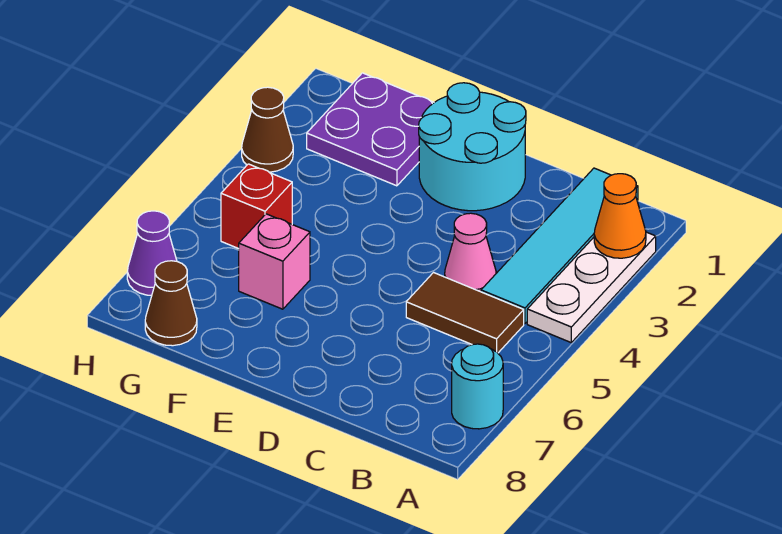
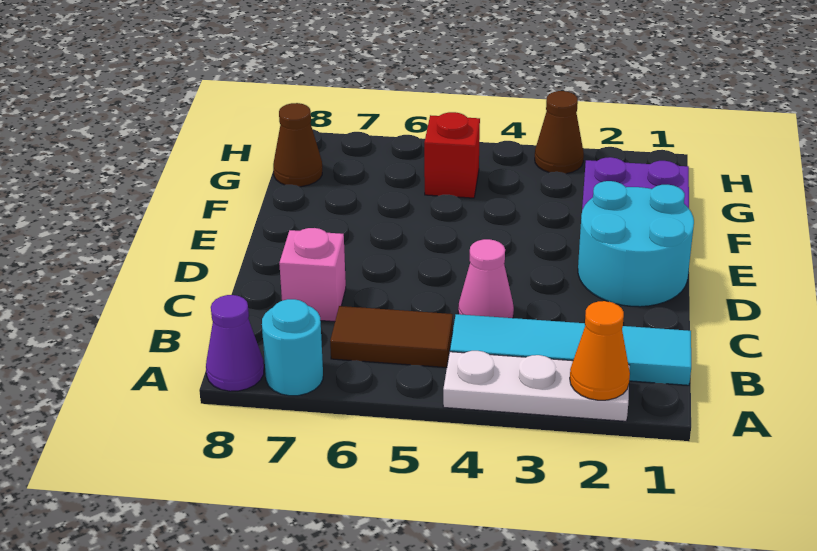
brown tile B5:C5 level 1 -> brown tile B5:B6 level 1
pink brick F6 level 1 -> pink brick C7 level 1
purple cone H7 level 1 -> purple cone A8 level 1

